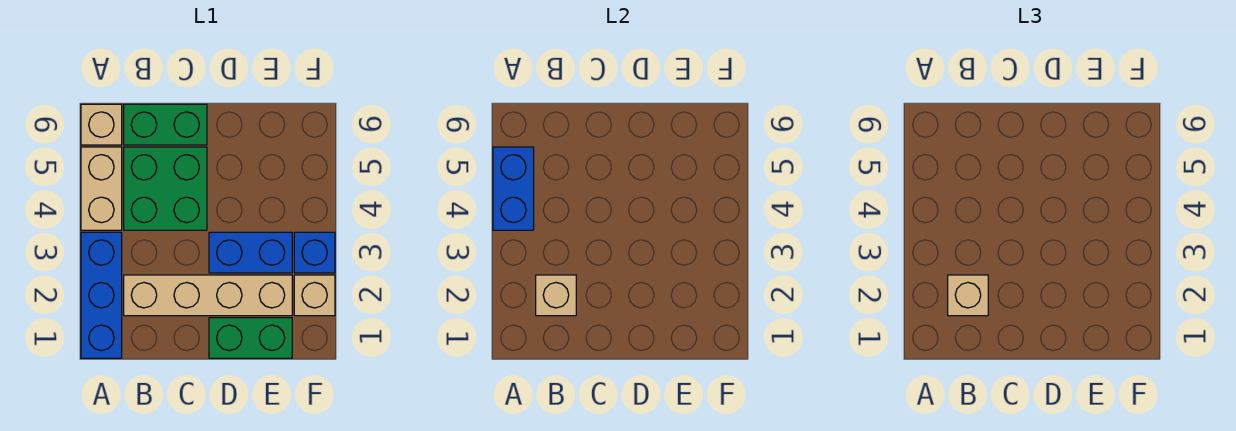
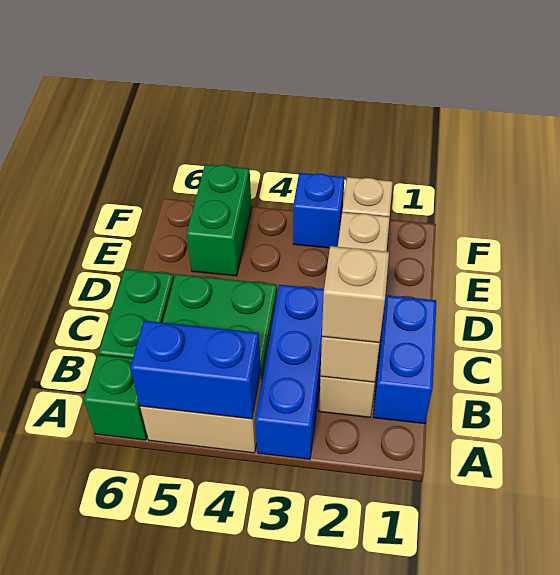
blue brick A1:A3 level 1 -> blue brick A3:C3 level 1
tan brick A6 level 1 -> green brick A6 level 1
green brick D1:E1 level 1 -> green brick E5:F5 level 1
blue brick D3:E3 level 1 -> blue brick B1:C1 level 1

